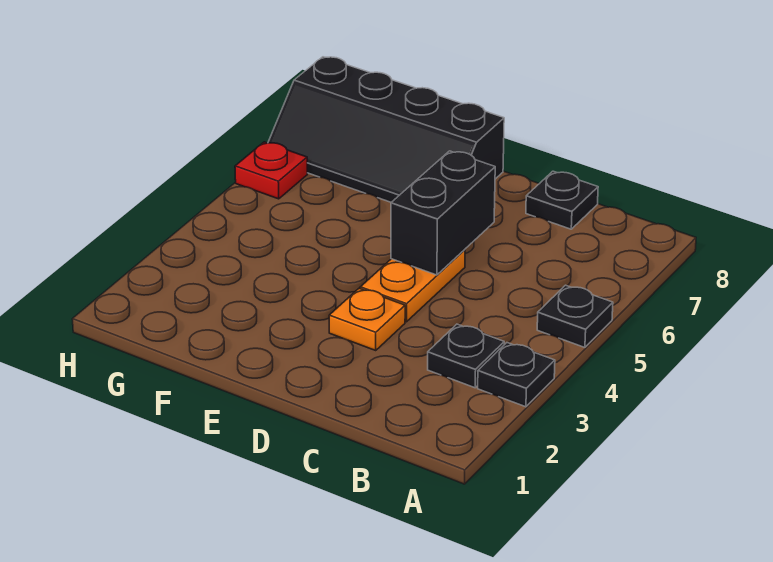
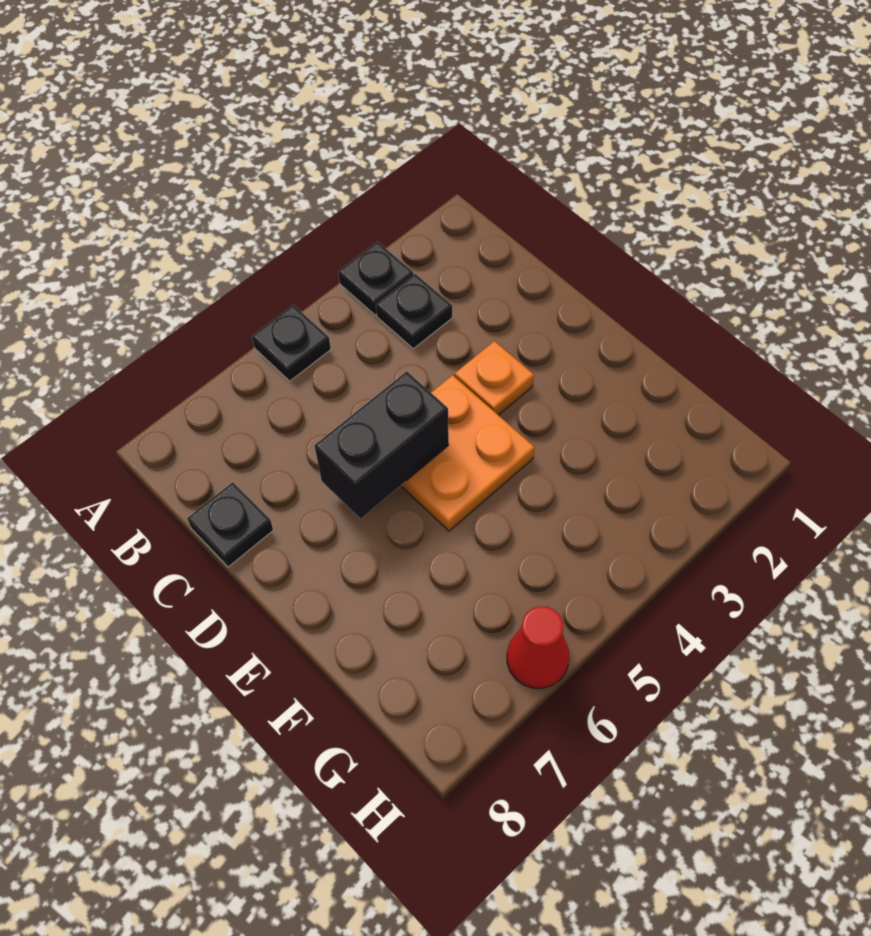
orange plate D4:D5 level 1 -> orange plate D4:E5 level 1
black slope E7:H8 level 1 top 8 -> none
red plate H6 level 1 -> red cone H6 level 1

